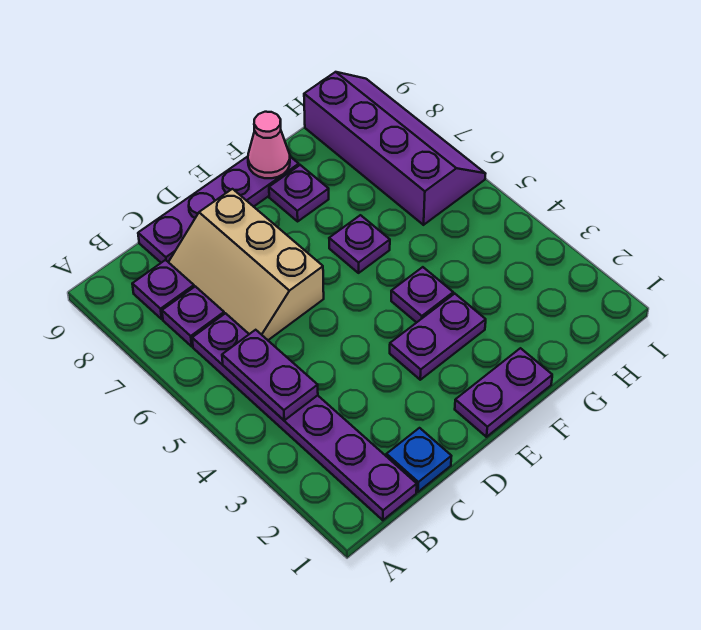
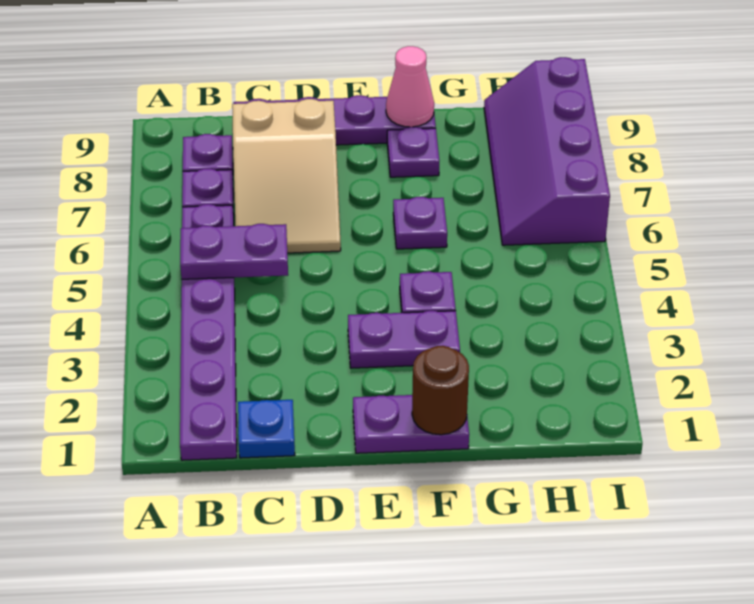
purple plate B4:B5 level 2 -> purple plate B5:C5 level 2
tan slope C6:D8 level 1 top D -> tan slope C6:D8 level 1 top 8
none -> brown round brick F1 level 2
purple slope H6:I9 level 1 top H -> purple slope H6:I9 level 1 top I

